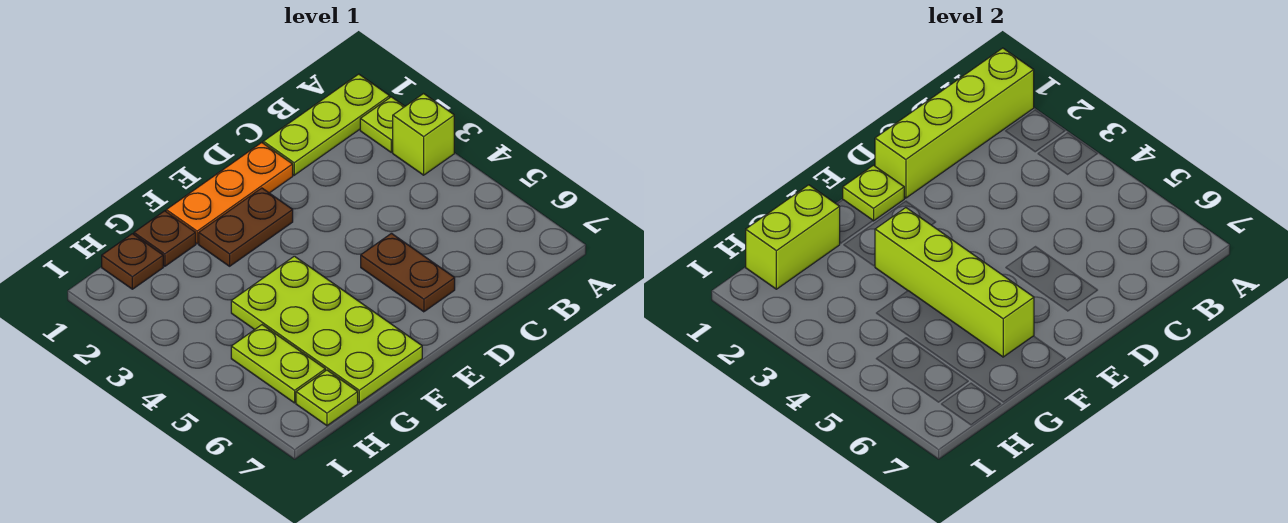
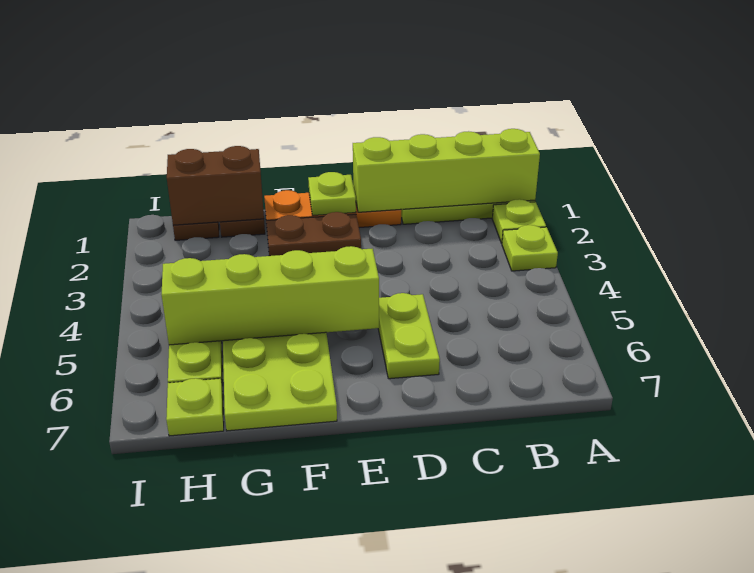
lime brick A3 level 1 -> lime plate A3 level 1
brown plate D5:D6 level 1 -> lime plate D5:D6 level 1
lime brick F3:F6 level 2 -> lime brick E5:H5 level 2
lime brick G1:H1 level 2 -> brown brick G1:H1 level 2

